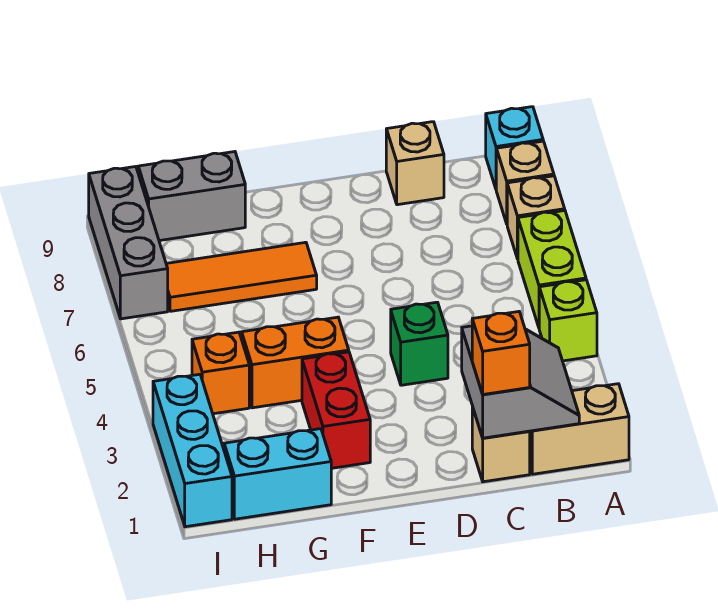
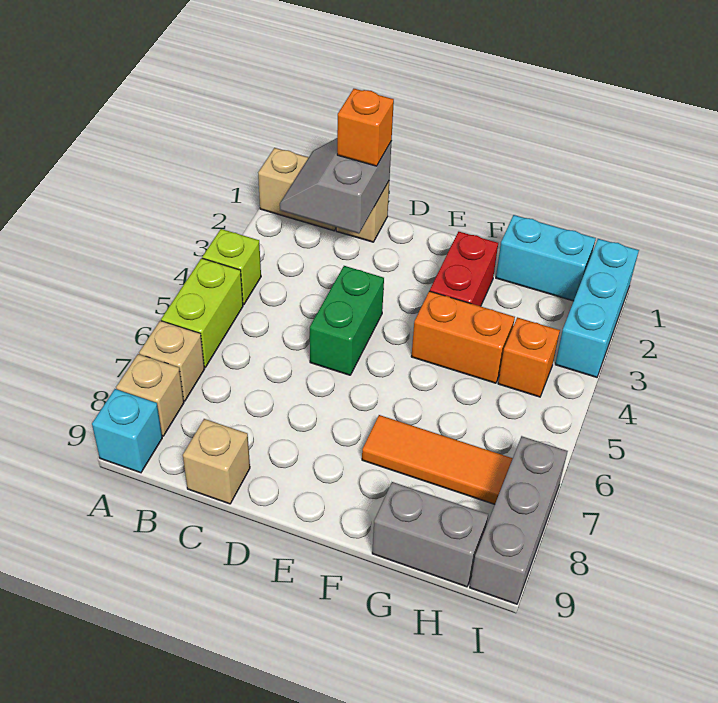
green brick D4 level 1 -> green brick D4:D5 level 1

